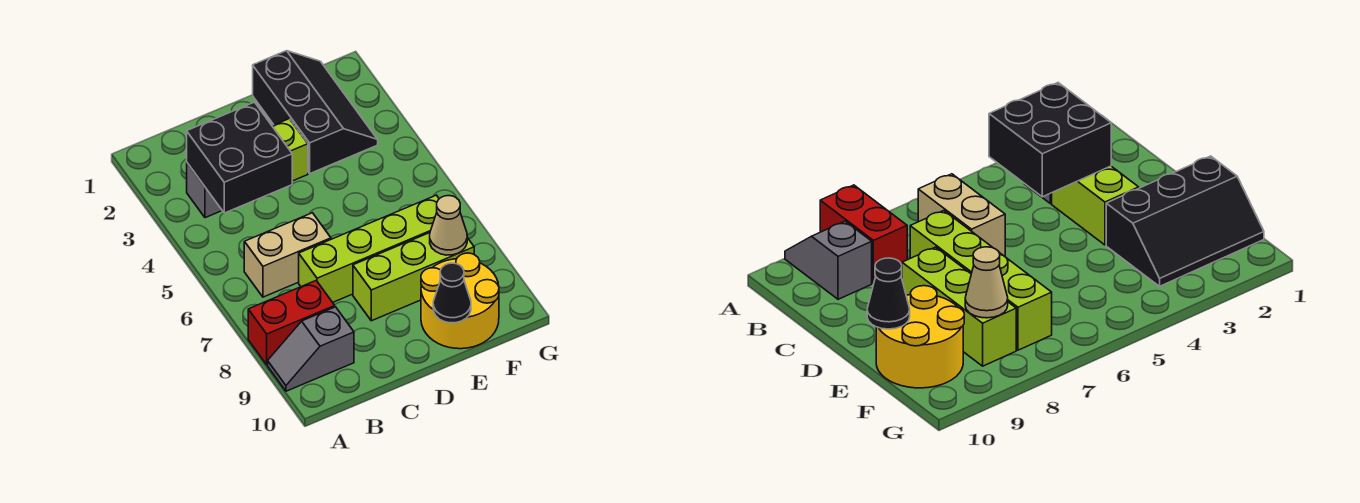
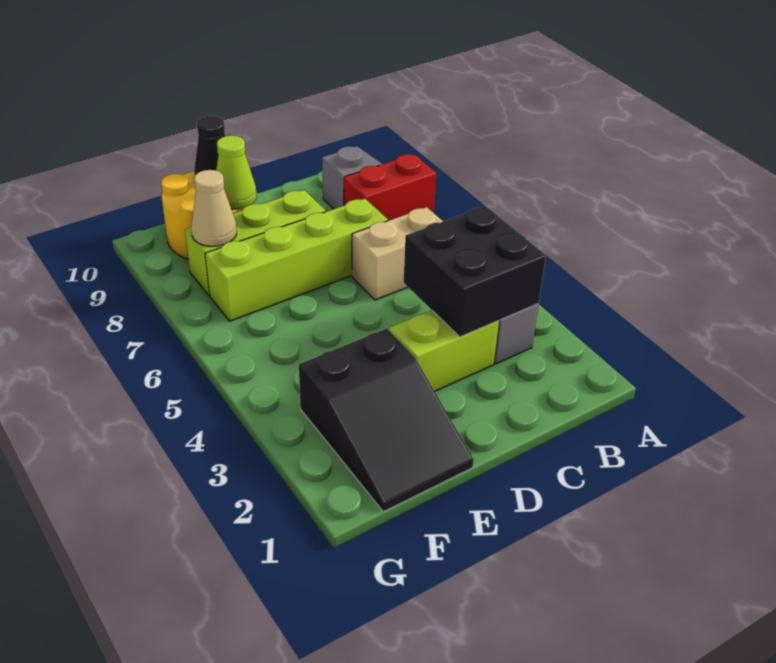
black slope E1:F3 level 1 top E -> black slope E1:F3 level 1 top 3
none -> lime cone E9 level 2

